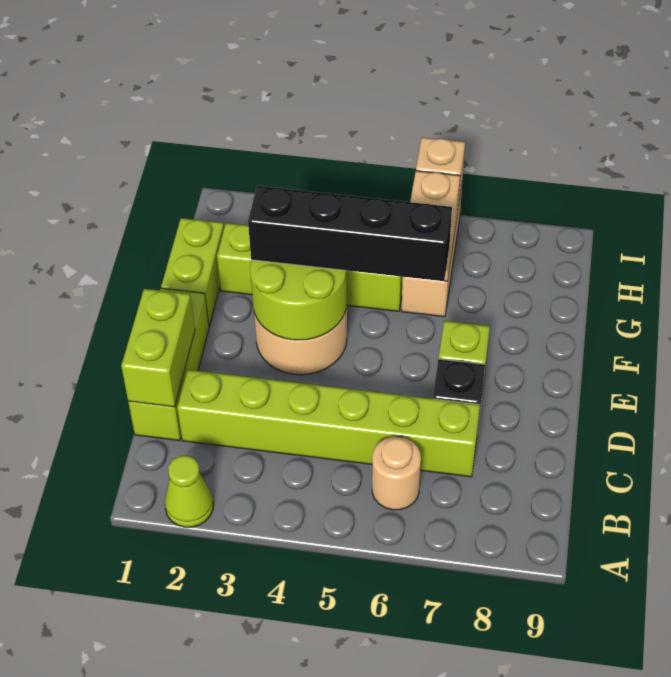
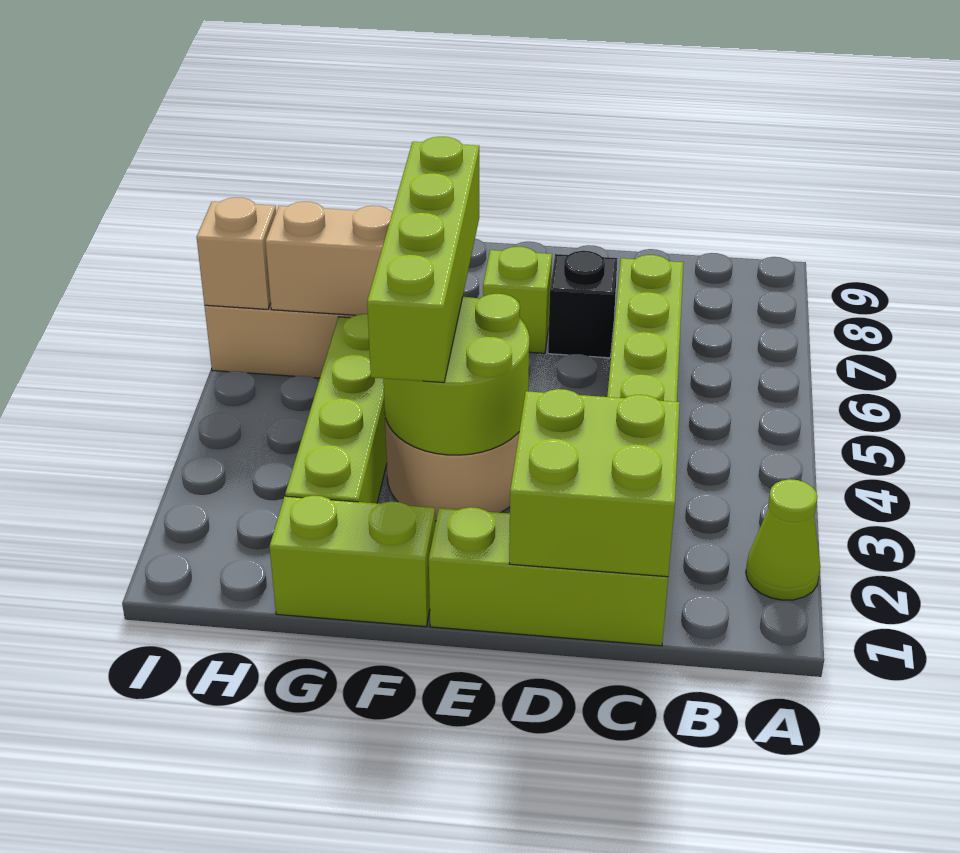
tan round brick B6 level 1 -> none
lime brick C1:D1 level 2 -> lime brick C1:D2 level 2
black brick F3:F6 level 3 -> lime brick F3:F6 level 3

